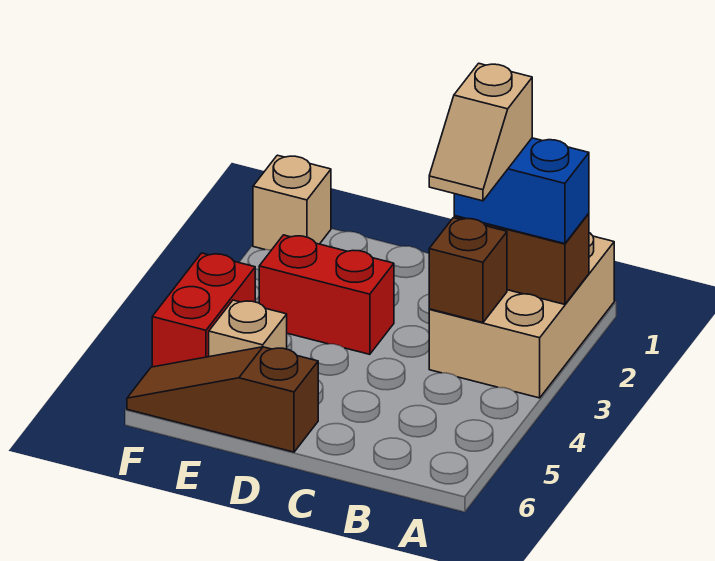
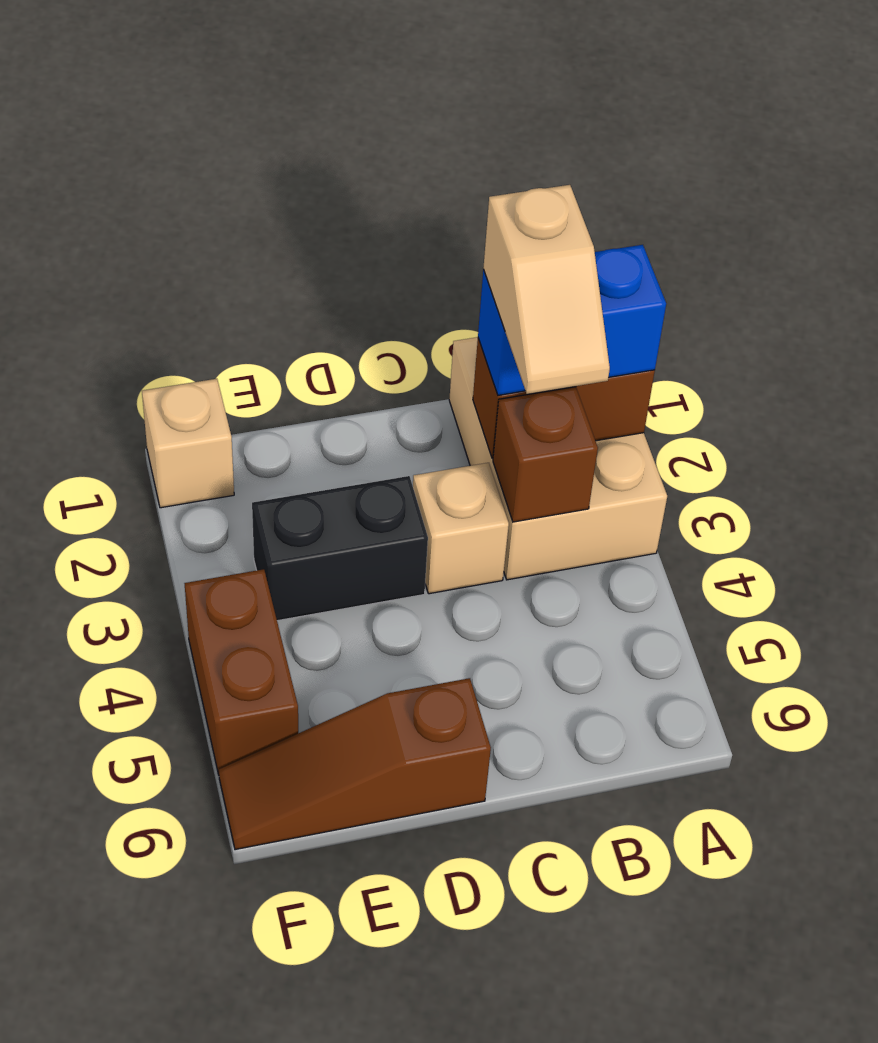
red brick D3:E3 level 1 -> black brick D3:E3 level 1
tan brick E5 level 1 -> tan brick C3 level 1
red brick F4:F5 level 1 -> brown brick F4:F5 level 1

